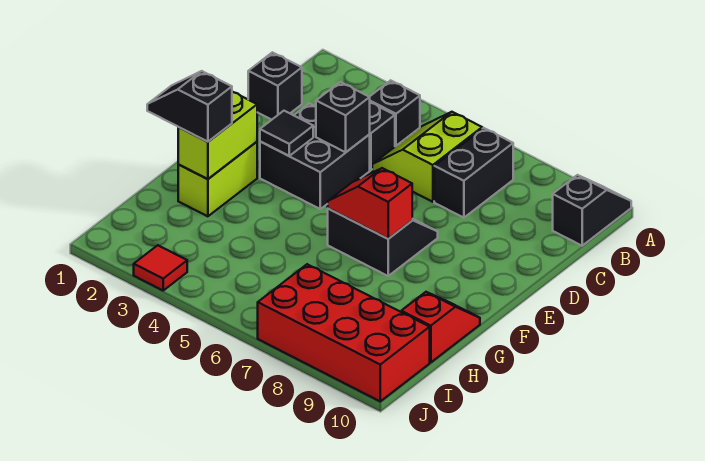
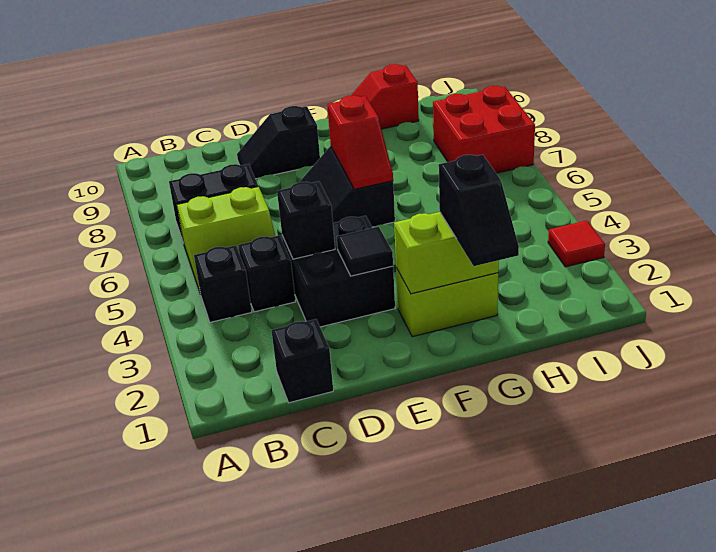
black slope A10:B10 level 1 top B -> black slope D9:E9 level 1 top E
red brick I7:J10 level 1 -> red brick I7:J8 level 1

